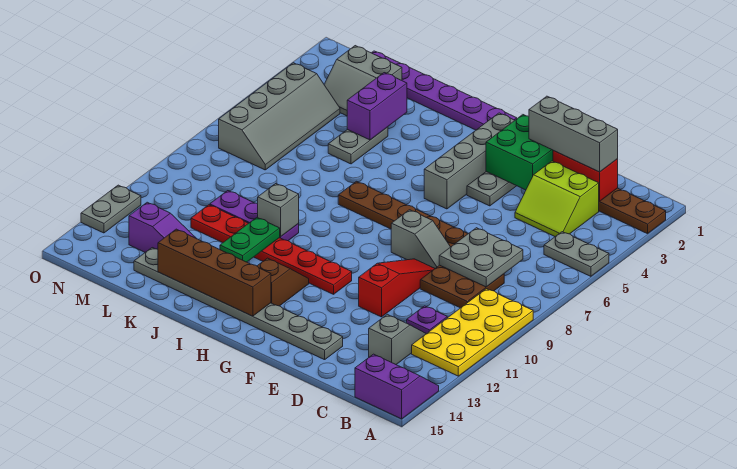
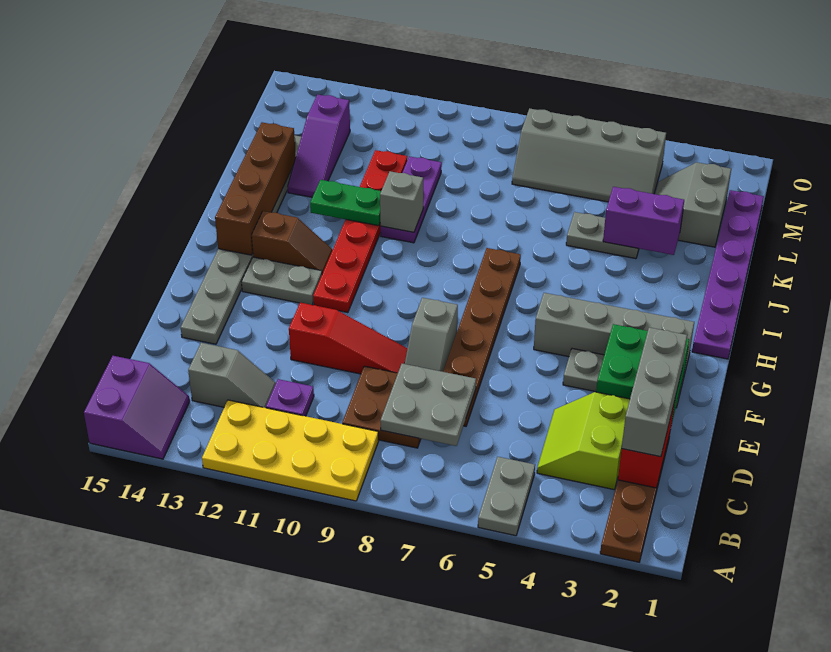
grey plate O12:O13 level 1 -> grey plate G12:G13 level 1

